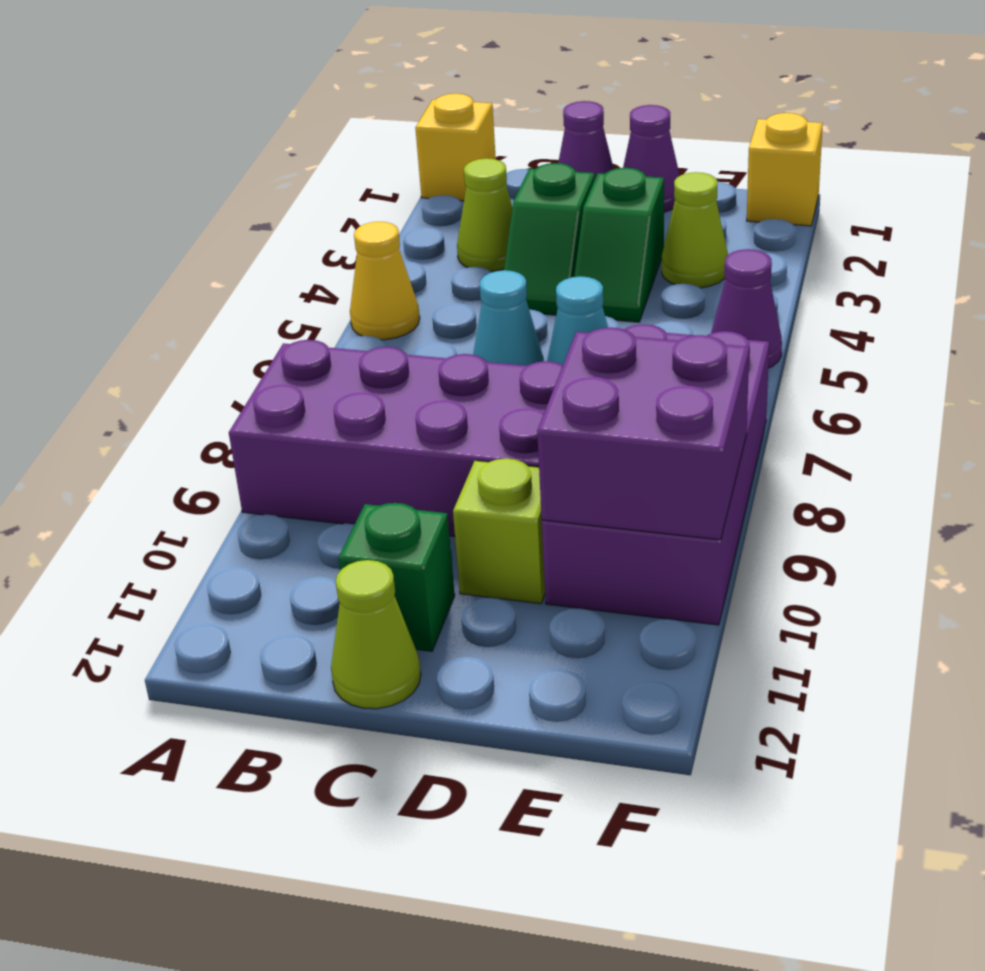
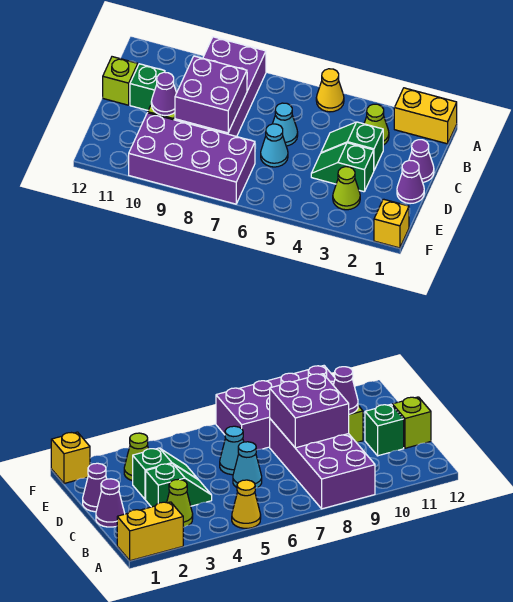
yellow brick A1 level 1 -> yellow brick A1:A2 level 1
lime cone C12 level 1 -> lime brick C12 level 1
purple brick E9:F10 level 2 -> purple brick C8:D9 level 2
purple cone F5 level 1 -> purple cone D10 level 2

